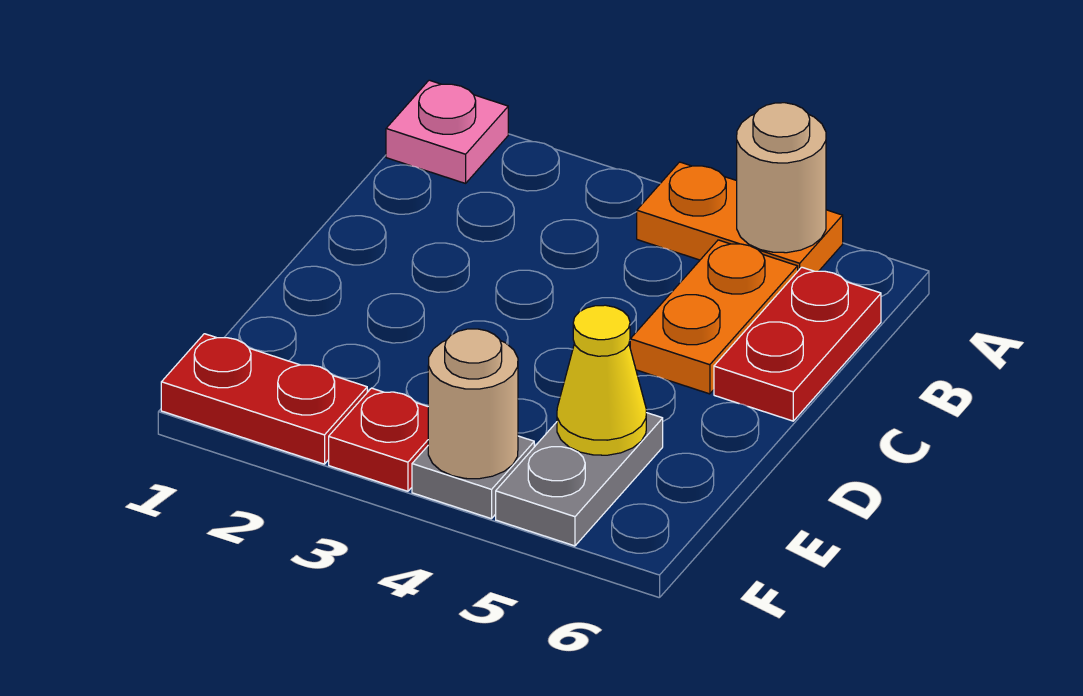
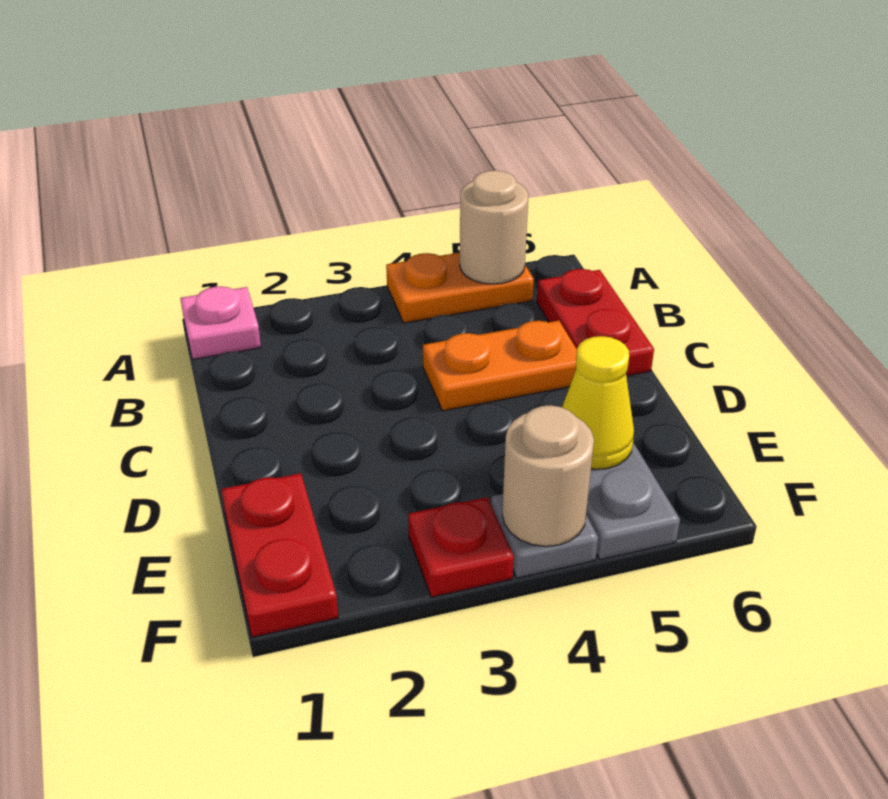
orange plate B5:C5 level 1 -> orange plate C4:C5 level 1
red plate F1:F2 level 1 -> red plate E1:F1 level 1

